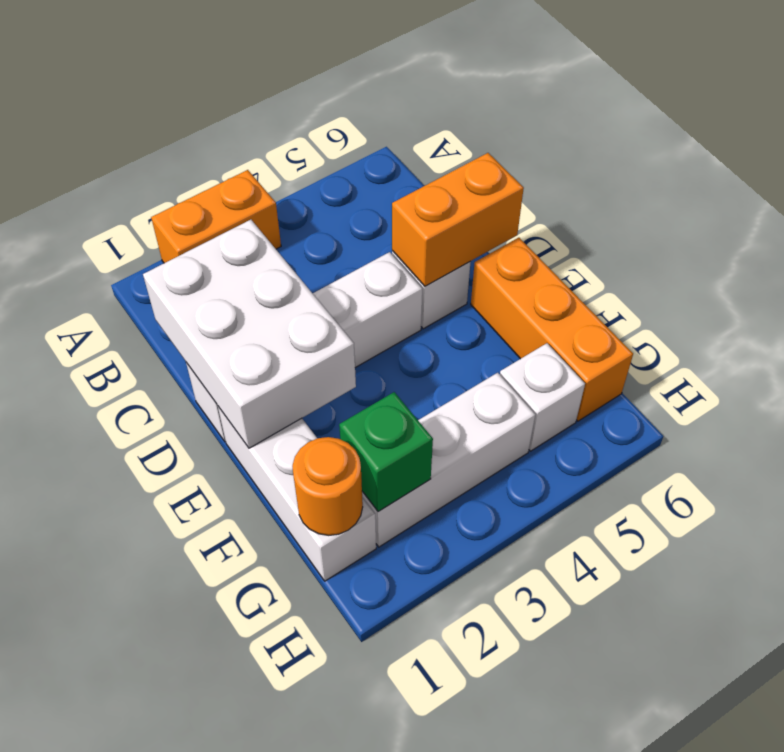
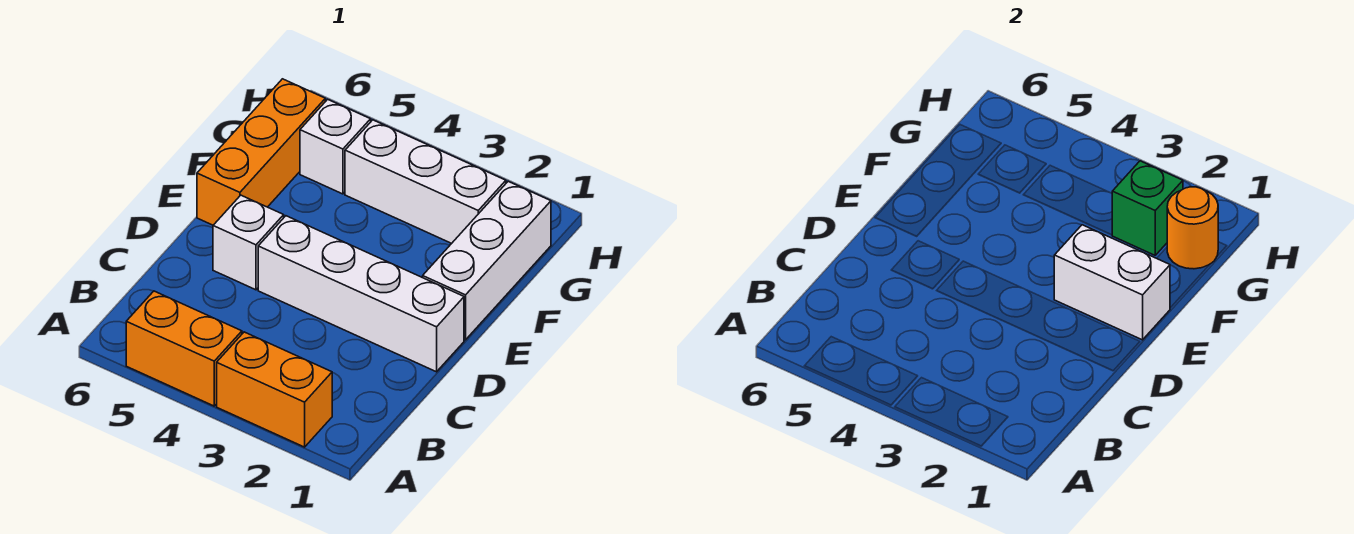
white brick C1:E2 level 2 -> white brick E1:E2 level 2
orange brick D5:D6 level 2 -> orange brick A4:A5 level 1

